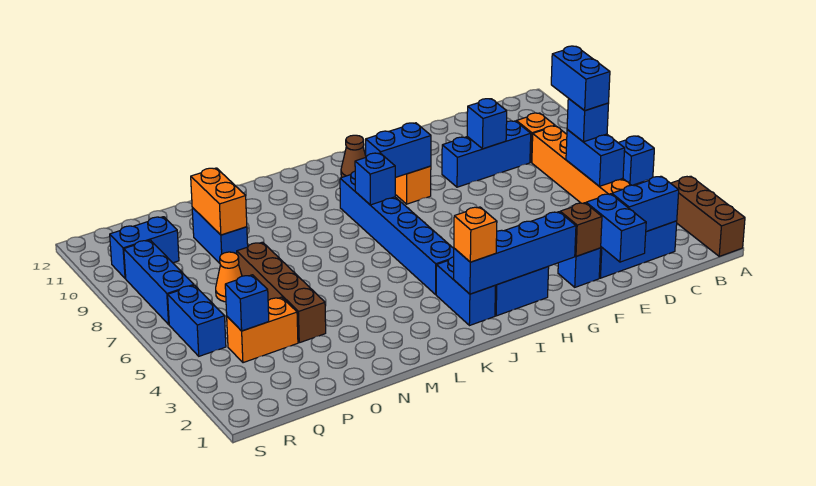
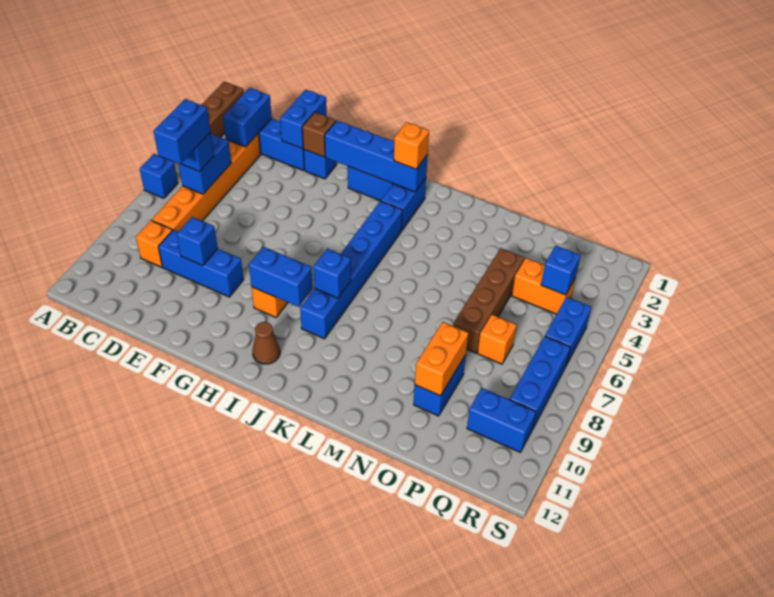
blue brick C2:D2 level 2 -> blue brick C2:C3 level 2
orange cone P7 level 1 -> orange brick P7 level 1

